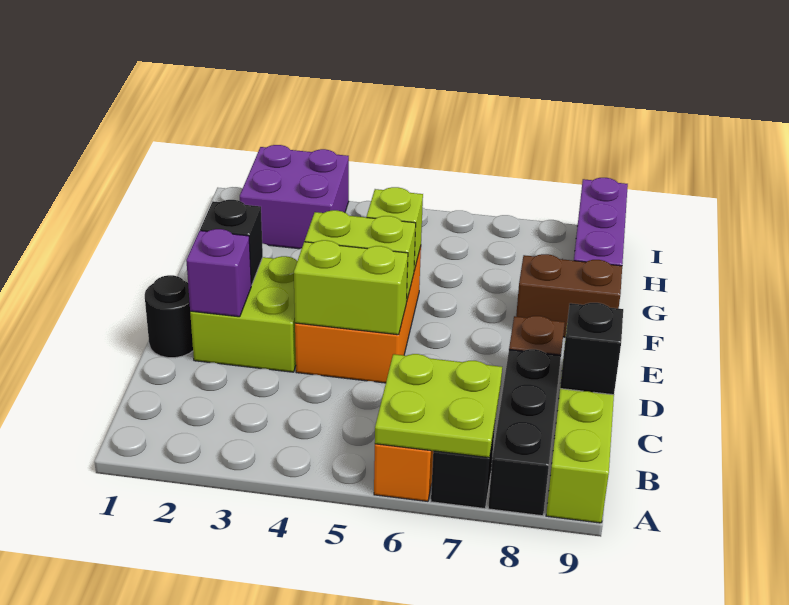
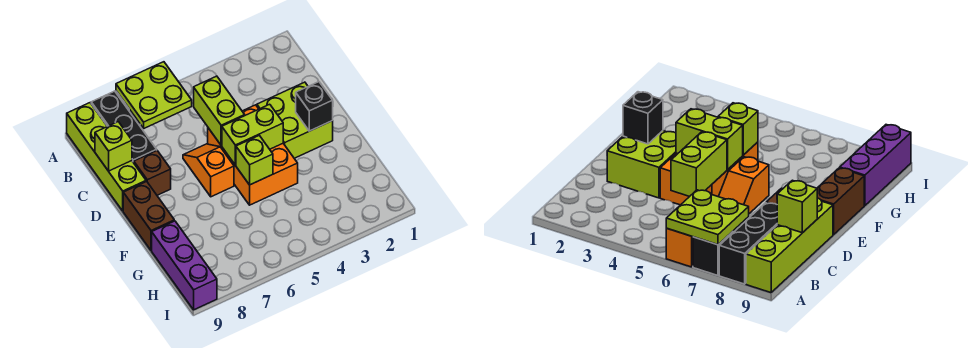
black brick C9 level 2 -> lime brick C9 level 2
black round brick D1 level 1 -> none
purple brick D2 level 2 -> none
lime brick D4:D5 level 2 -> lime brick C5:D5 level 2
none -> orange slope D6:E6 level 1 top E
brown brick F8:F9 level 1 -> brown brick E9:F9 level 1
purple brick H2:I3 level 1 -> none

